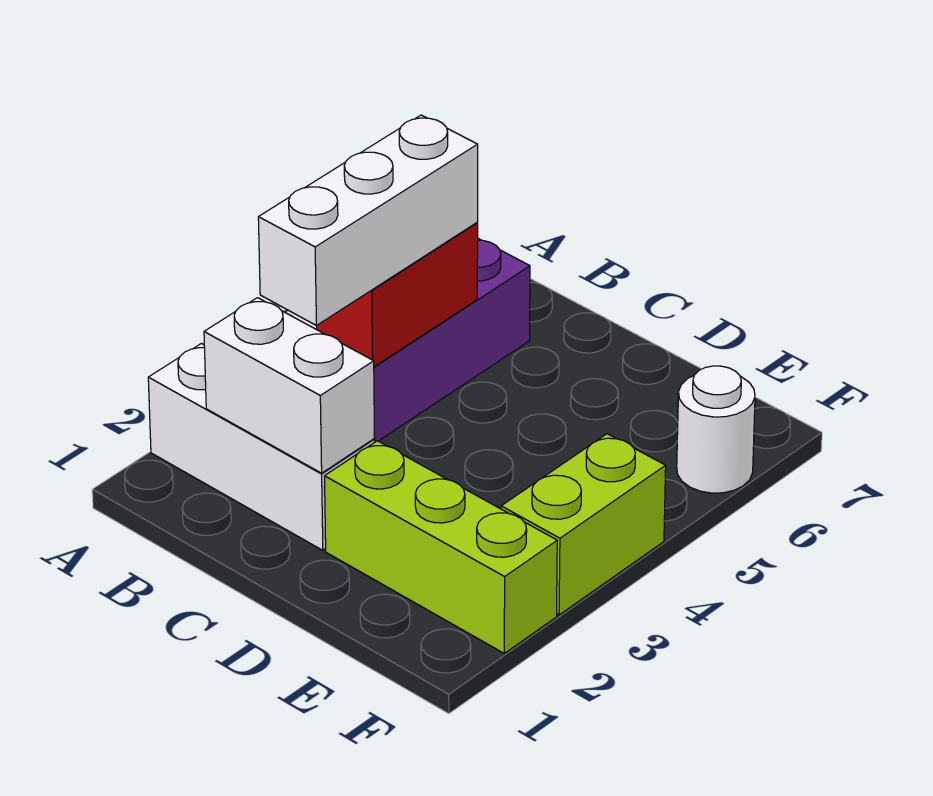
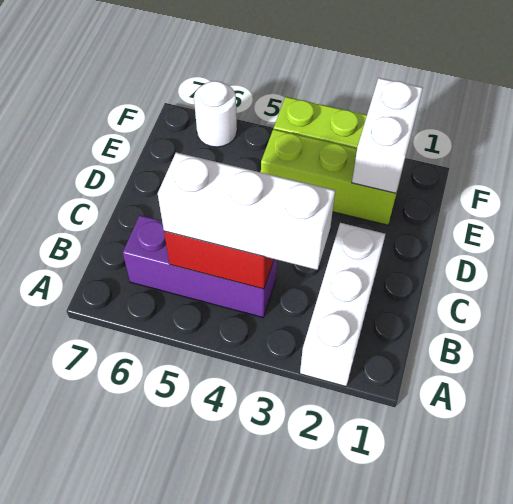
white brick B2:C2 level 2 -> white brick E2:F2 level 2
lime brick D2:F2 level 1 -> lime brick E2:E4 level 1

